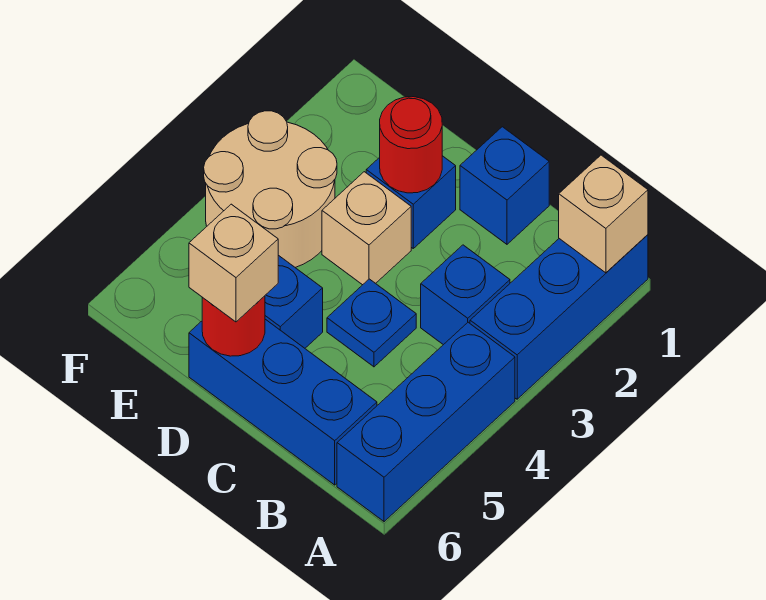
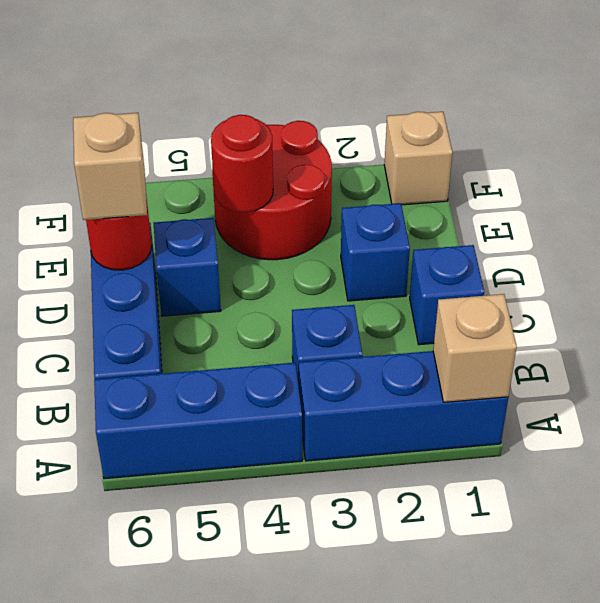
blue plate C4 level 1 -> none
red round brick D2 level 2 -> red round brick E4 level 2
tan brick D3 level 1 -> tan brick F1 level 1
tan round brick E3:F4 level 1 -> red round brick E3:F4 level 1

